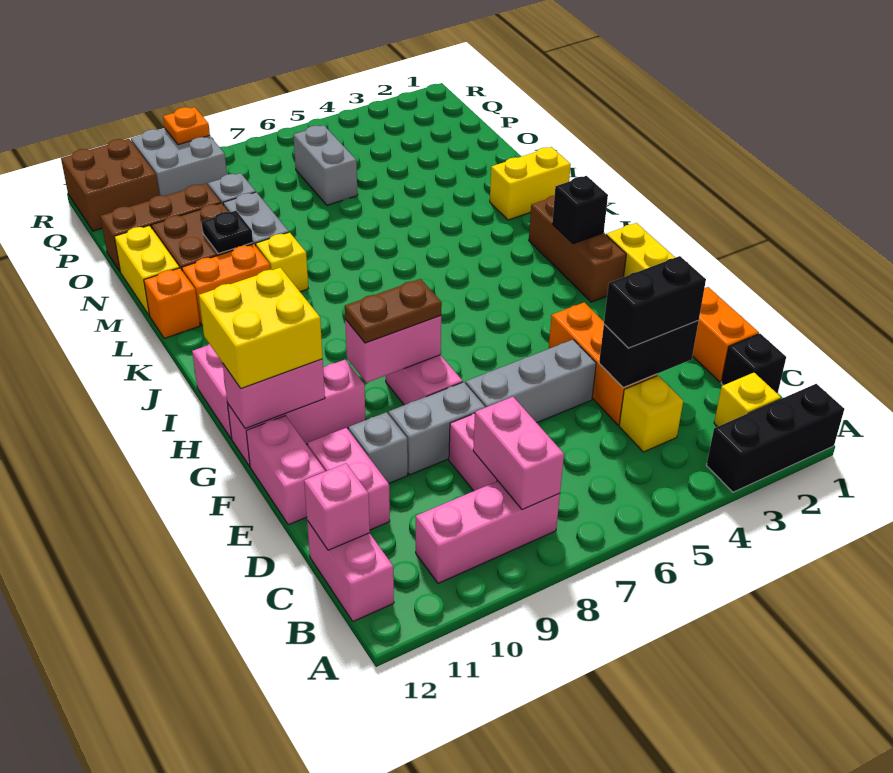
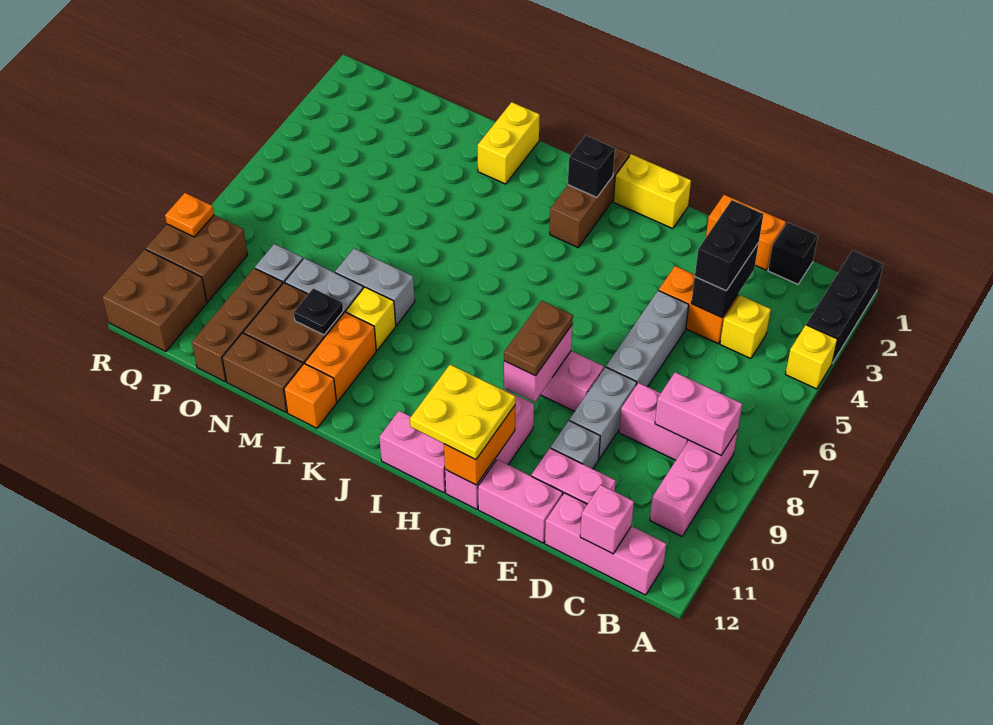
yellow brick B2 level 1 -> yellow brick A4 level 1
pink brick B12:C12 level 1 -> pink brick B12:D12 level 1
orange brick D4:F4 level 1 -> orange brick D4:E4 level 1
pink brick G11:G12 level 2 -> orange brick G11:G12 level 2
yellow brick G11:H12 level 3 -> yellow plate G11:H12 level 3
brown brick H2:J2 level 1 -> brown brick I1:I3 level 1
yellow brick M12:N12 level 1 -> brown brick M12:N12 level 1
grey brick O6:P6 level 1 -> grey brick L8:M8 level 1
grey brick Q9:R10 level 1 -> brown brick Q9:R10 level 1

